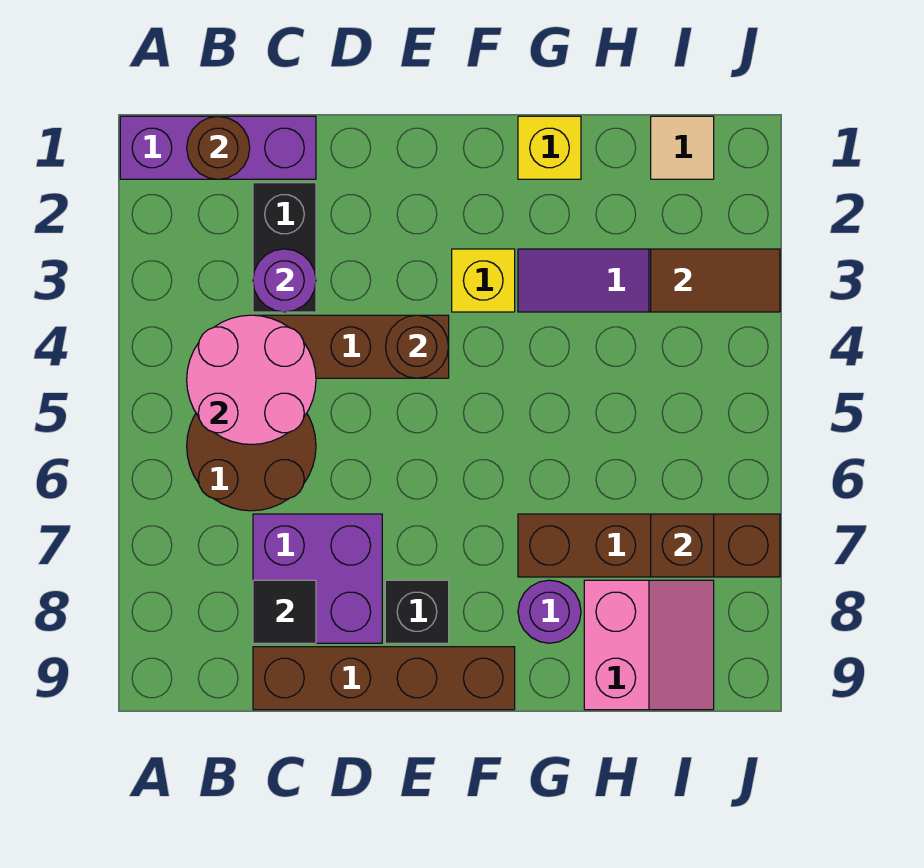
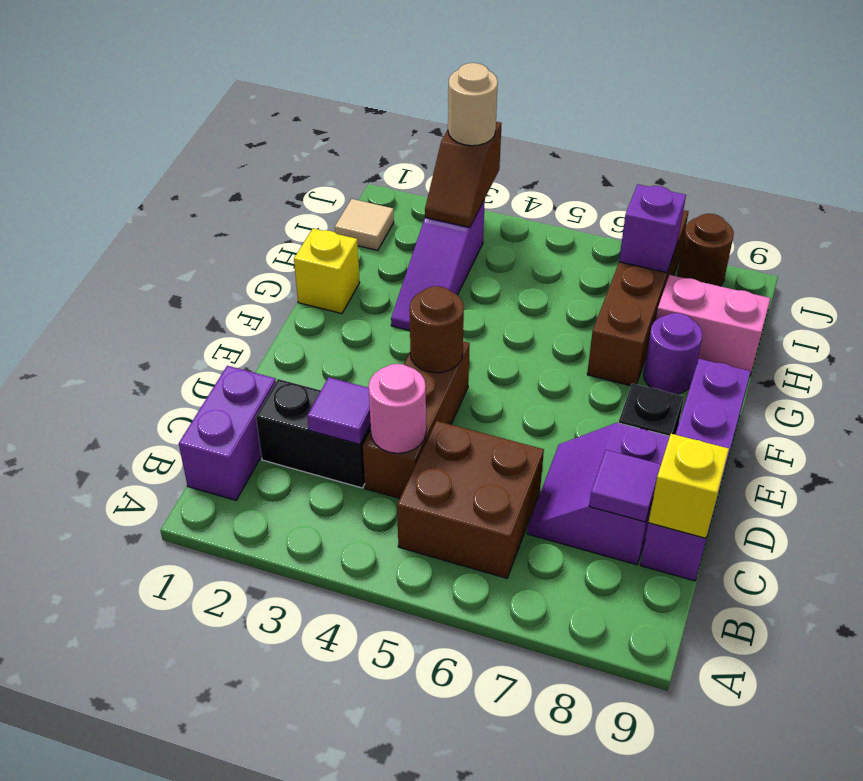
purple brick A1:C1 level 1 -> purple brick B1:C1 level 1
brown round brick B1 level 2 -> brown round brick J8 level 1
pink round brick B4:C5 level 2 -> pink round brick C4 level 2
brown round brick B5:C6 level 1 -> brown brick B5:C6 level 1
purple round brick C3 level 2 -> purple tile C3 level 2
purple brick C7:D8 level 1 -> purple slope C7:D8 level 1 top 8
black tile C8 level 2 -> purple tile C8 level 2
brown brick C9:F9 level 1 -> purple brick C9:F9 level 1
yellow brick F3 level 1 -> yellow brick C9 level 2
brown tile I3:J3 level 2 -> brown slope I3:J3 level 2 top J
brown brick I7 level 2 -> purple brick I7 level 2
none -> tan round brick J3 level 3

